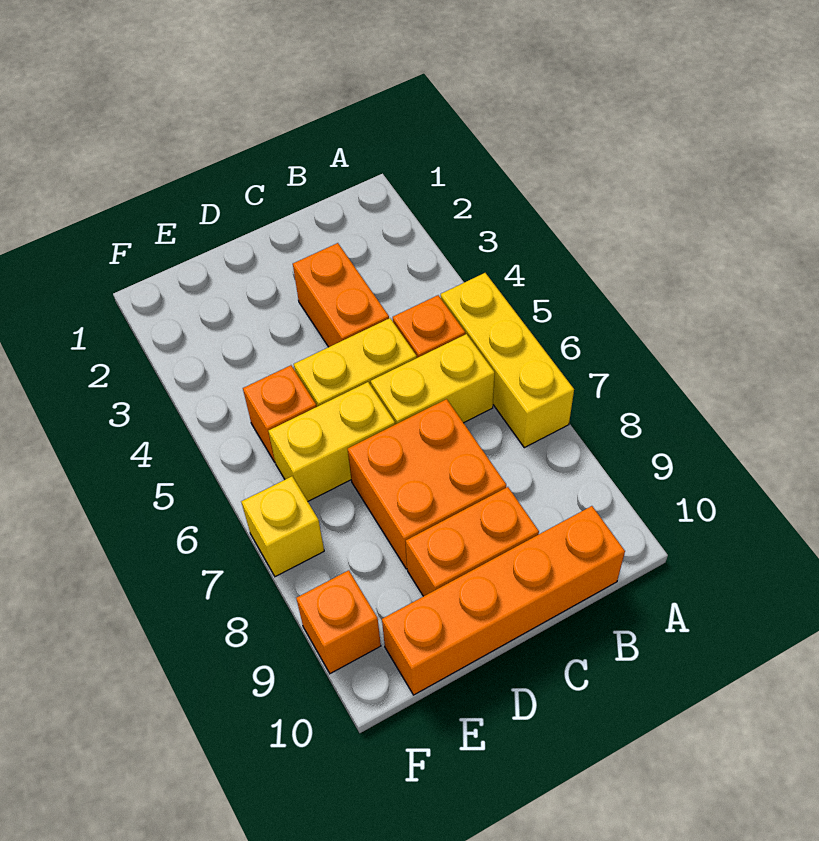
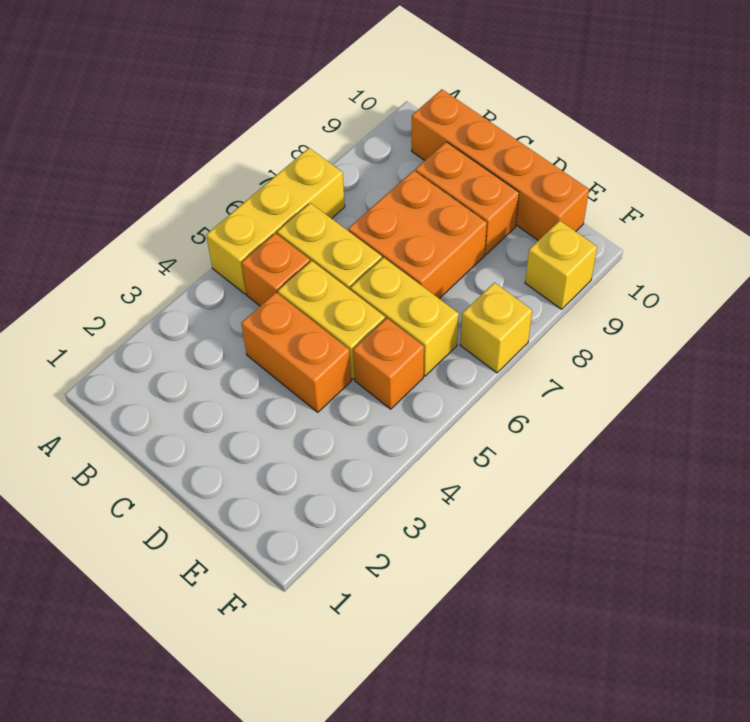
orange brick C3:C4 level 1 -> orange brick C4:D4 level 1
orange brick F9 level 1 -> yellow brick F9 level 1

